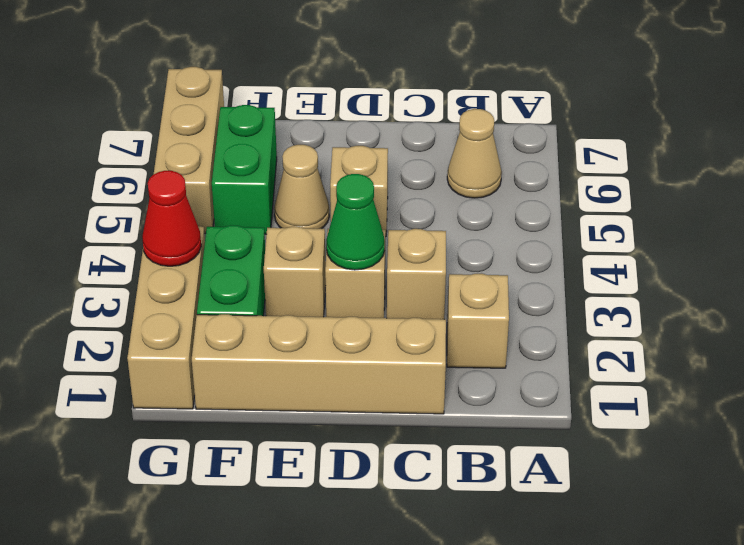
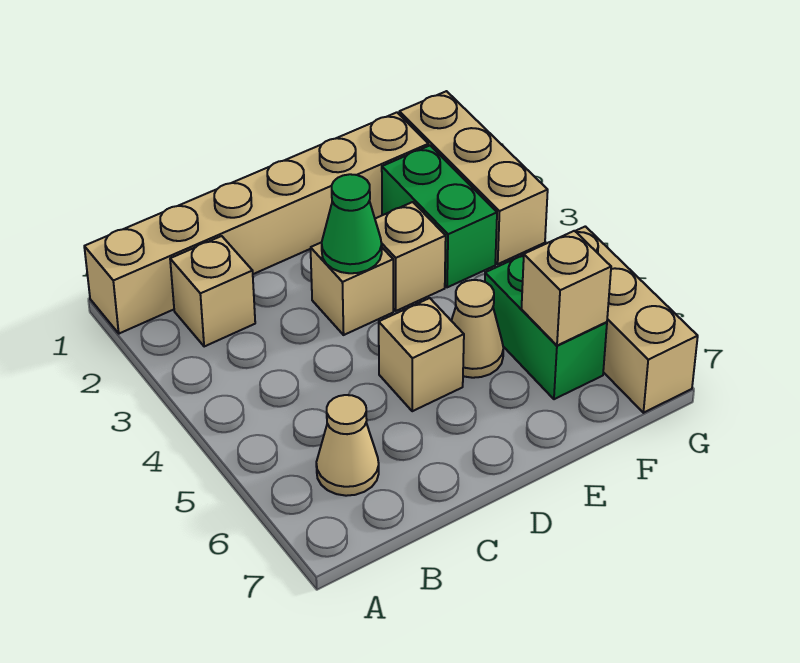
tan brick C1:F1 level 1 -> tan brick A1:F1 level 1
tan brick C3 level 1 -> tan brick F6 level 2
red cone G3 level 2 -> none

